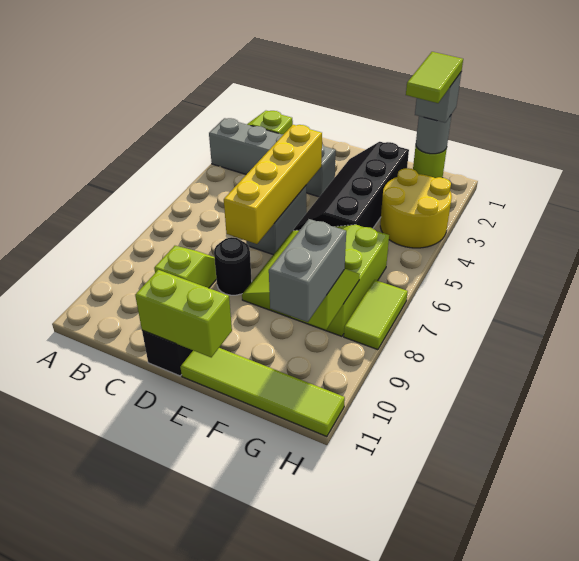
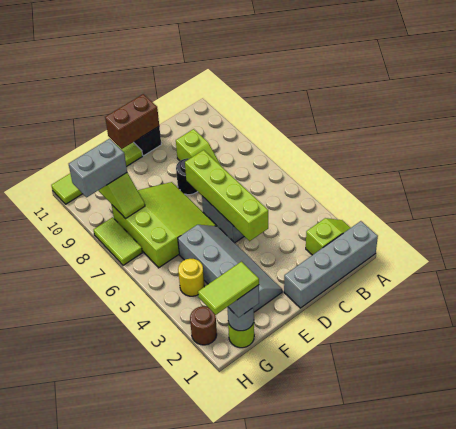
grey brick A3:D3 level 1 -> grey brick A1:D1 level 1
yellow brick D4:D7 level 2 -> lime brick D4:D7 level 2
lime brick D11:E11 level 2 -> brown brick D11:E11 level 2
black slope E2:F5 level 1 top F -> grey slope E2:F5 level 1 top F
lime tile G1:G2 level 4 -> lime tile G1:H1 level 4
yellow round brick G3:H4 level 1 -> yellow round brick G4 level 1
grey brick G9:G10 level 3 -> grey brick G9:H9 level 3
none -> brown round brick H2 level 1

